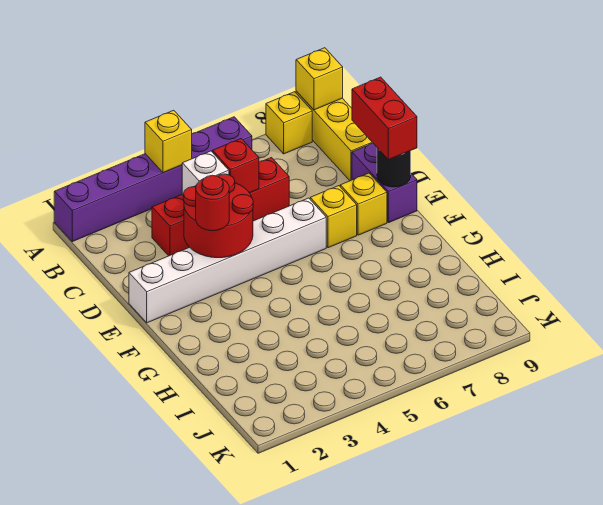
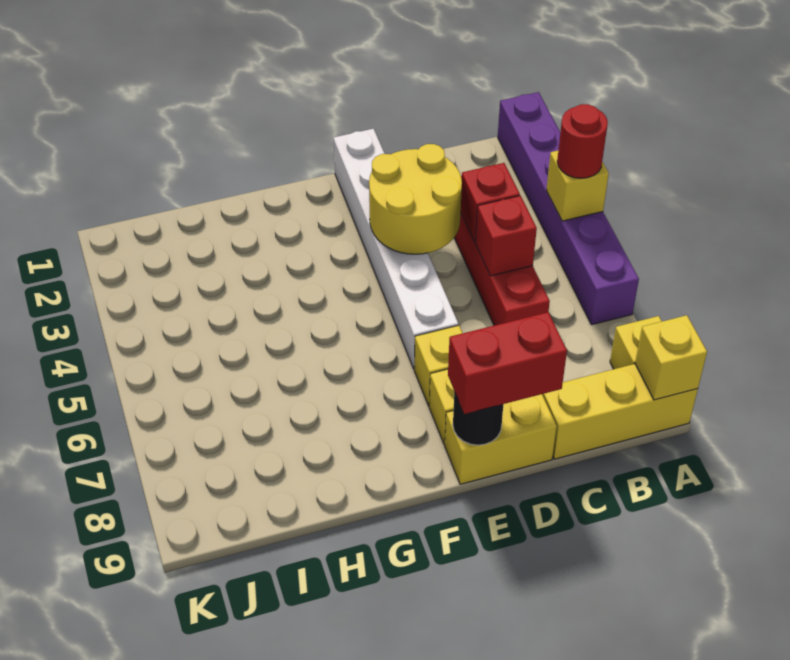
white brick C4 level 2 -> red brick C4 level 2
red round brick D3:E4 level 2 -> yellow round brick D3:E4 level 2
purple brick D9:E9 level 1 -> yellow brick D9:E9 level 1
red round brick E3 level 3 -> red round brick A4 level 3

